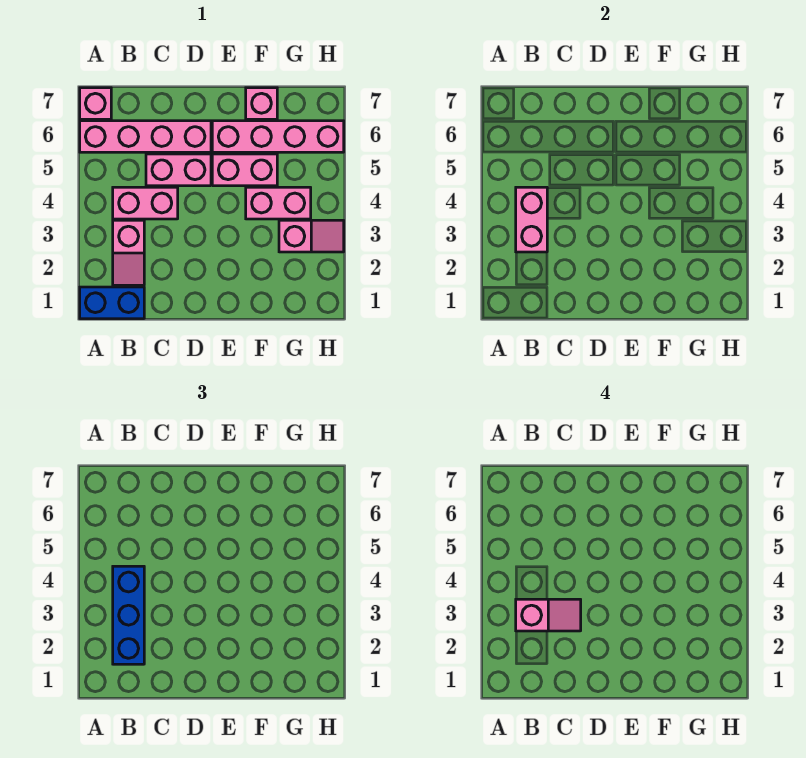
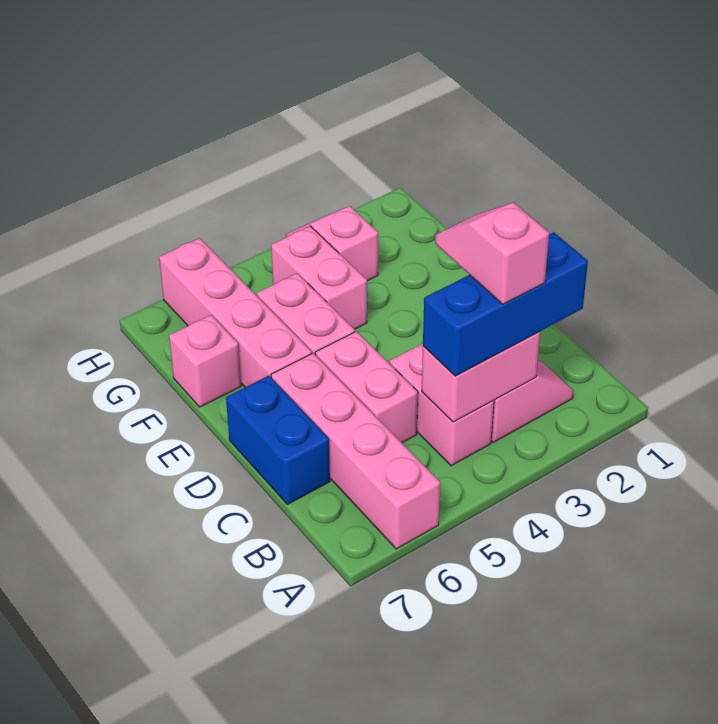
blue brick A1:B1 level 1 -> blue brick C7:D7 level 1
pink brick A7 level 1 -> none

